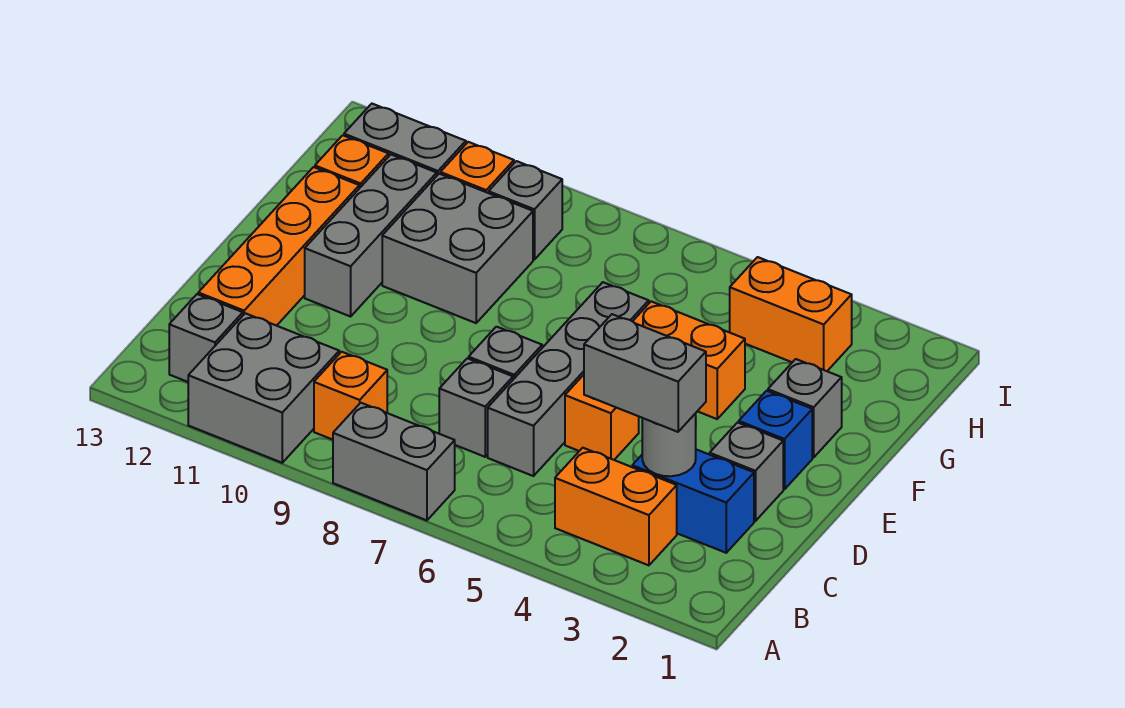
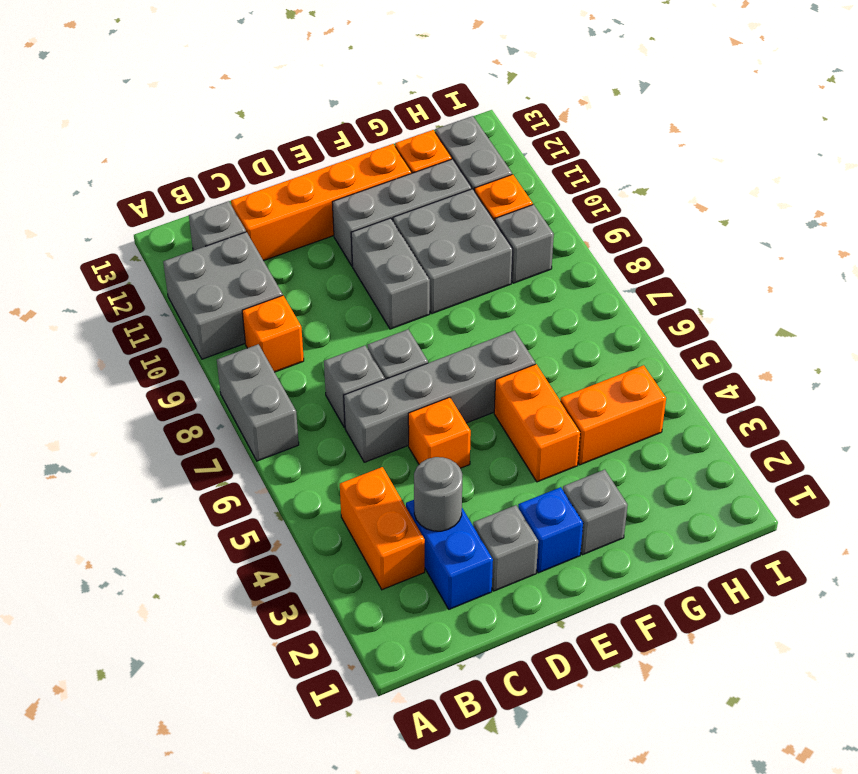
grey brick C3:C4 level 3 -> grey brick E9:E10 level 1
orange brick H3:H4 level 1 -> orange brick G4:H4 level 1

